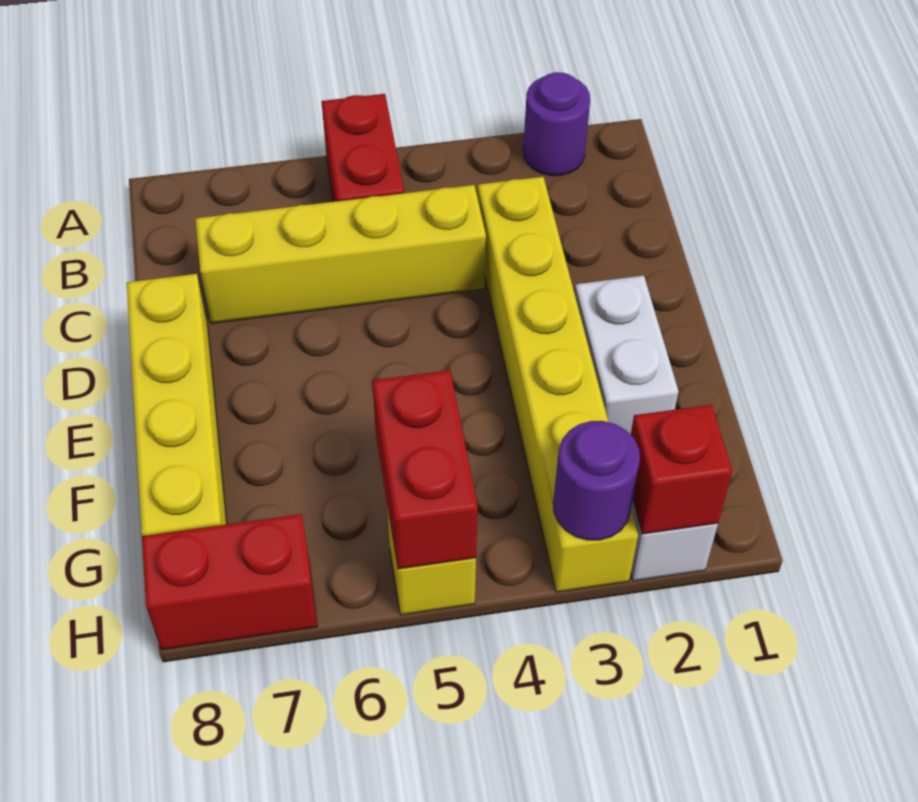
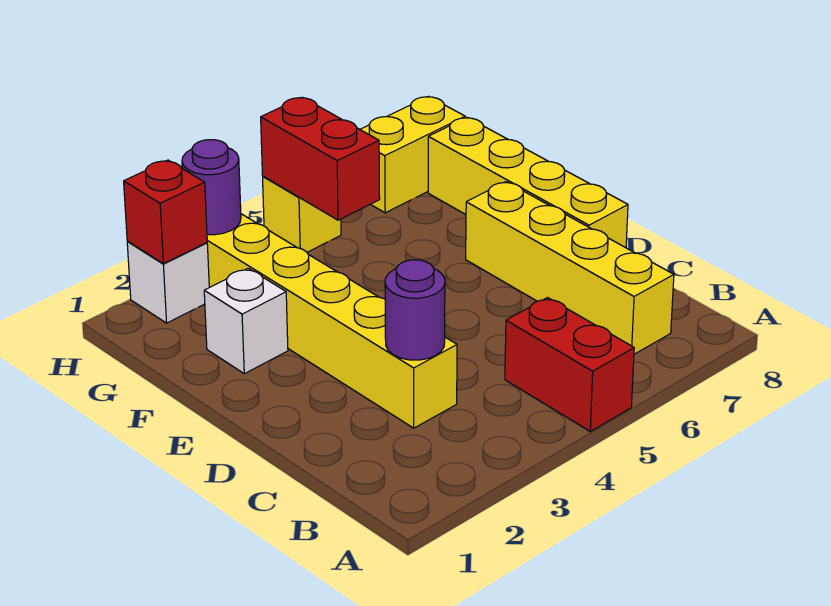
purple round brick A2 level 1 -> purple round brick C3 level 2
yellow brick C4:C7 level 1 -> yellow brick B7:E7 level 1
white brick E2:F2 level 1 -> white brick F2 level 1
red brick H7:H8 level 1 -> yellow brick H7:H8 level 1

